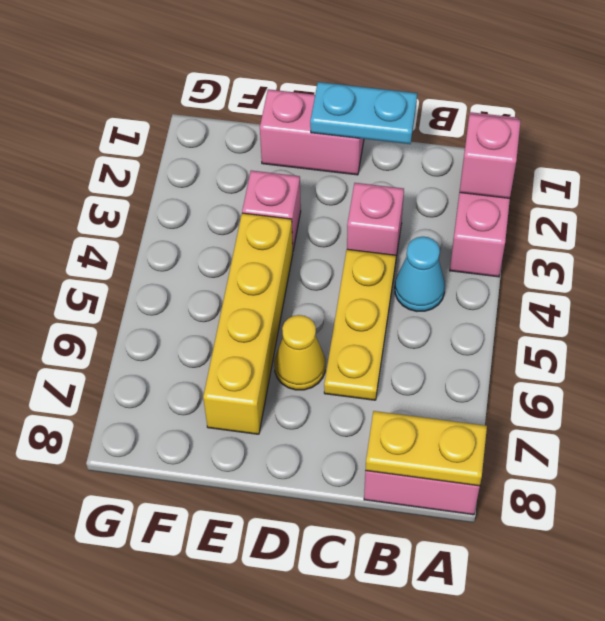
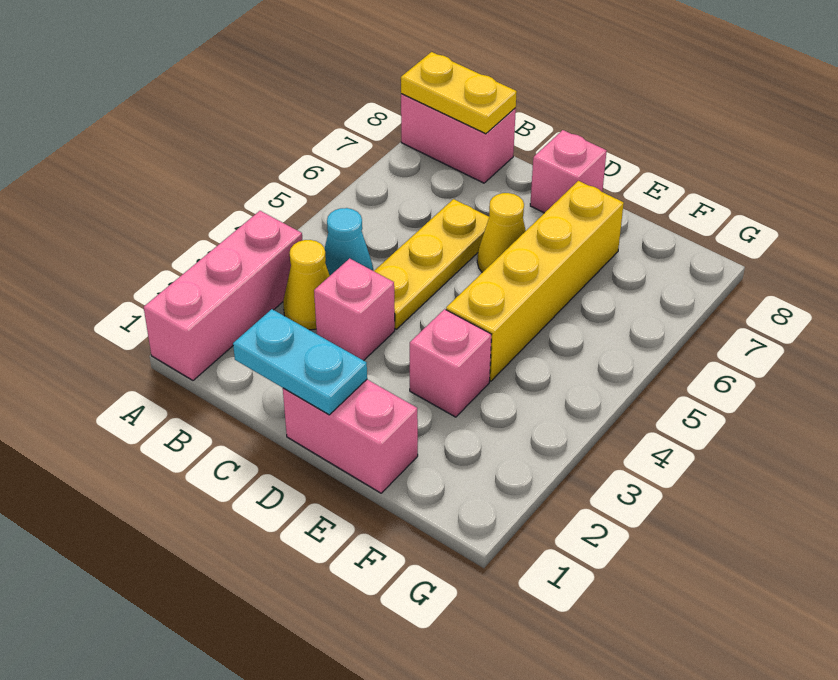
pink brick A2 level 2 -> pink brick D8 level 1
none -> yellow cone B3 level 1

